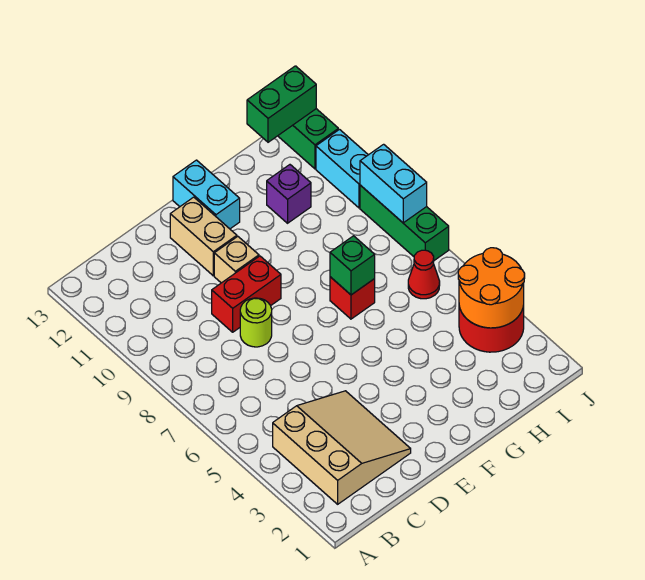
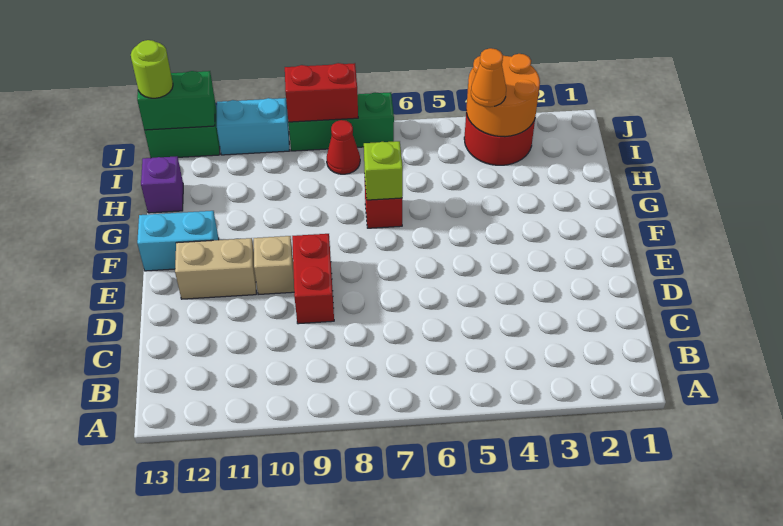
tan slope B2:D4 level 1 top B -> none
lime round brick D8 level 1 -> lime round brick J13 level 3
green brick G7 level 2 -> lime brick G7 level 2
purple brick H11 level 1 -> purple brick H13 level 1
none -> orange cone I4 level 3
red cone I6 level 1 -> red cone I8 level 1
green brick I13:J13 level 2 -> green brick J12:J13 level 2
cyan brick J8:J9 level 2 -> red brick J8:J9 level 2

